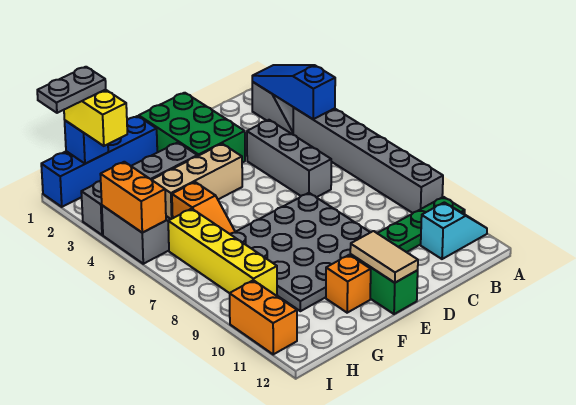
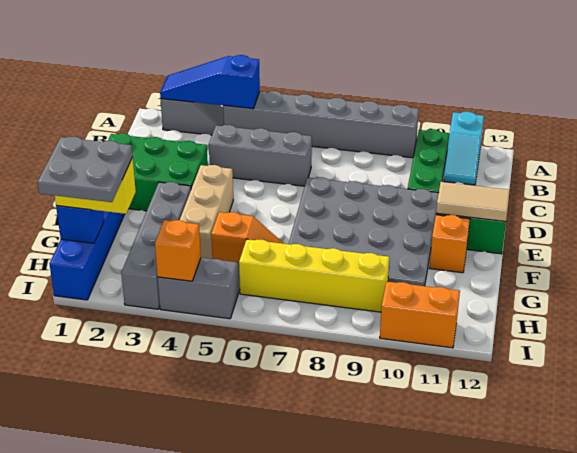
cyan slope A11:B11 level 1 top B -> cyan slope A11:B11 level 1 top A
grey plate H1:I1 level 4 -> grey plate H1:I2 level 4
orange brick I4:I5 level 2 -> orange brick I4 level 2

